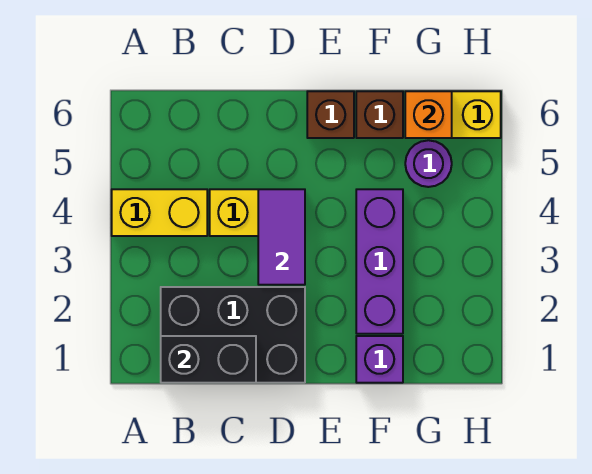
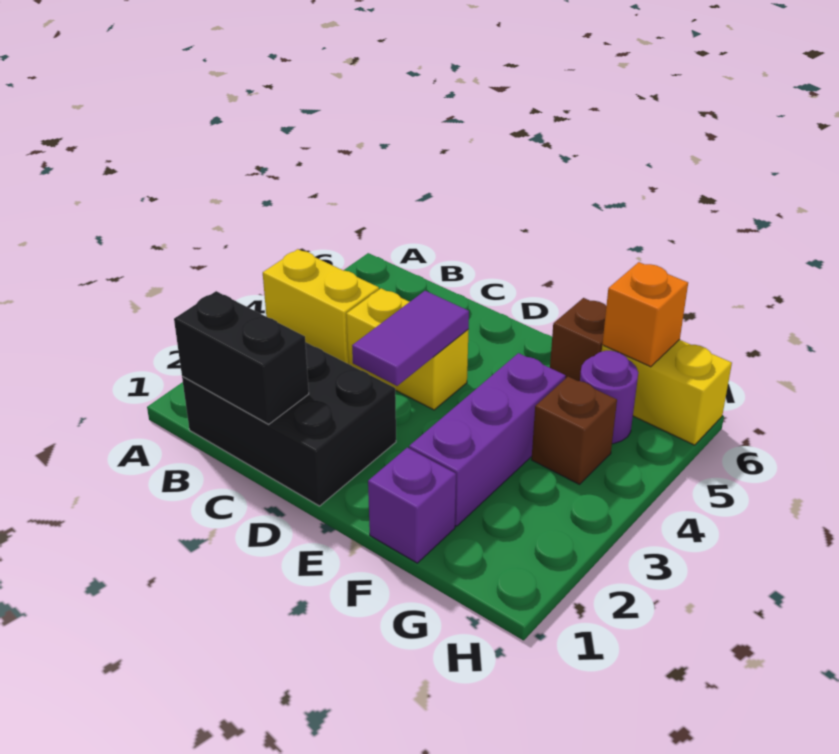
brown brick E6 level 1 -> brown brick G4 level 1

